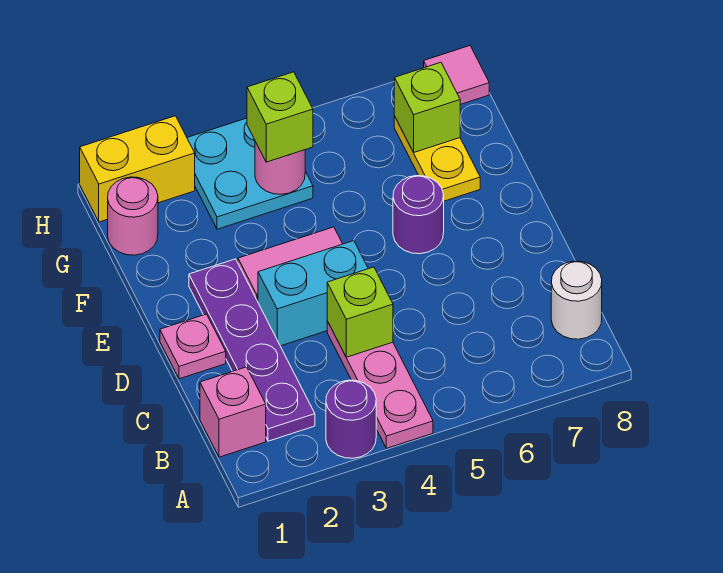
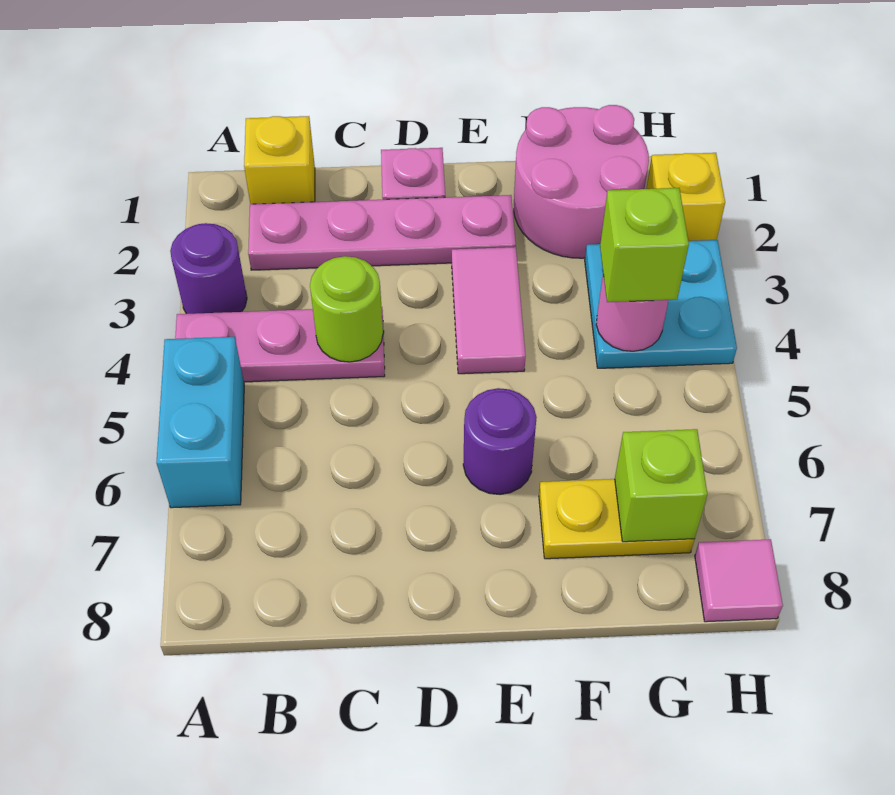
pink brick B1 level 1 -> yellow brick B1 level 1
purple plate B2:E2 level 1 -> pink plate B2:E2 level 1
white round brick B8 level 1 -> none
lime brick C4 level 2 -> lime round brick C4 level 2
cyan brick D3:D4 level 1 -> cyan brick A5:A6 level 1
pink round brick G1 level 1 -> pink round brick F1:G2 level 1
yellow brick H1:H2 level 1 -> yellow brick H2 level 1

